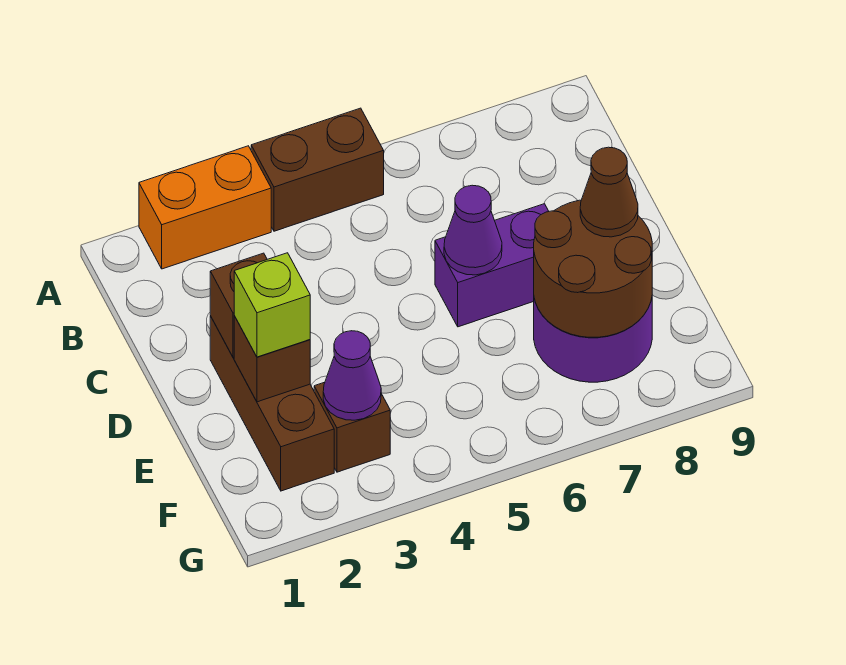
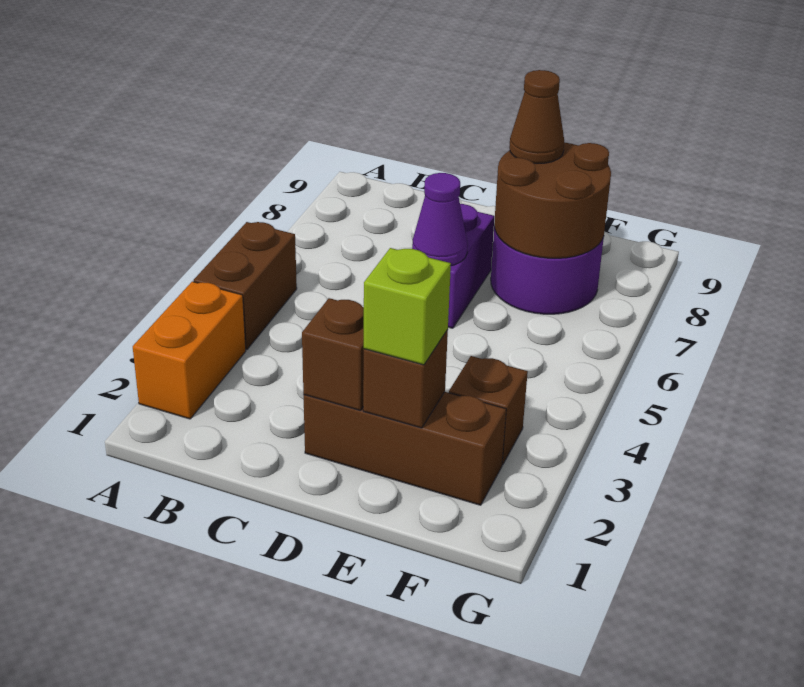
purple cone F3 level 2 -> none

